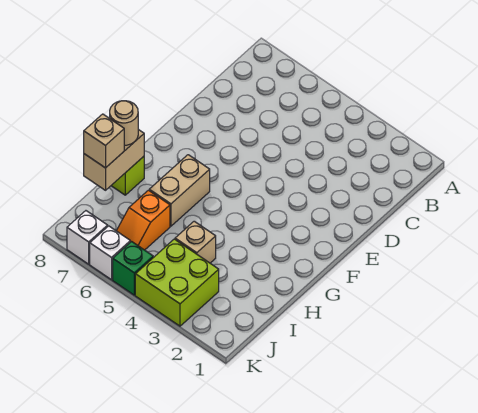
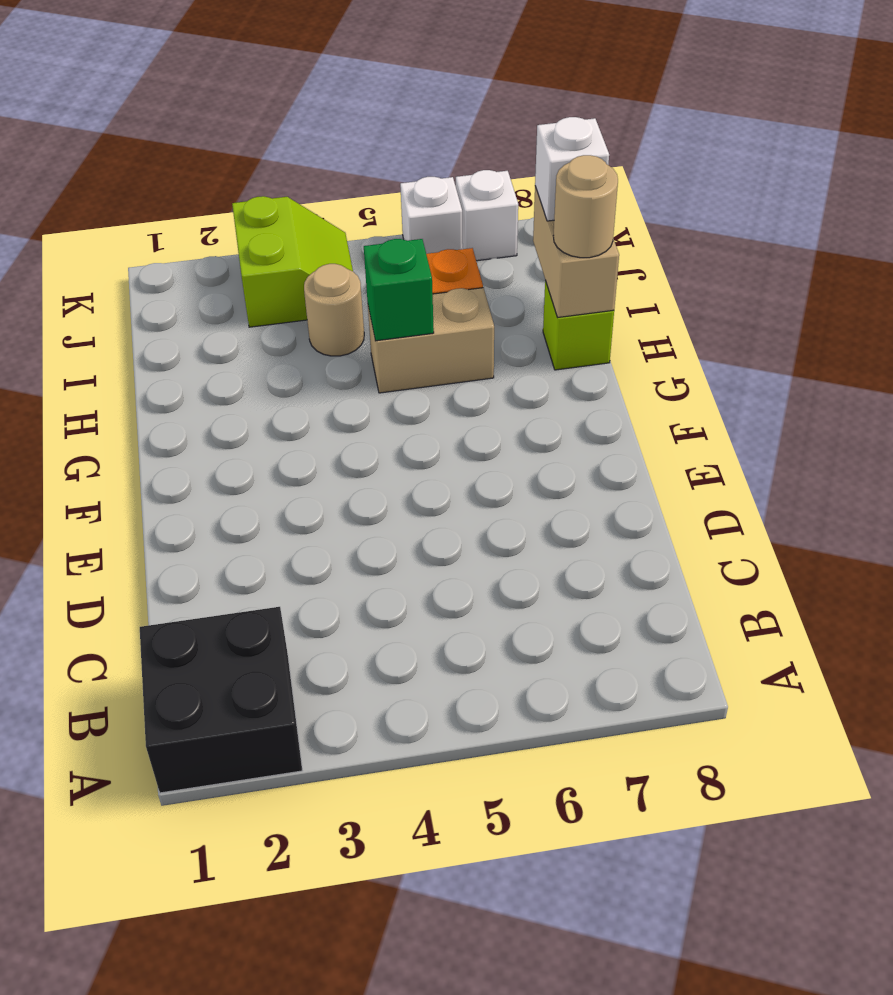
none -> black brick A1:B2 level 1
tan brick G6:H6 level 1 -> tan brick H5:H6 level 1
tan brick I4 level 1 -> tan round brick I4 level 1
tan brick I8 level 3 -> white brick I8 level 3
lime brick J3:K4 level 1 -> lime slope J3:K4 level 1 top 3
green brick K5 level 1 -> green brick H5 level 2

